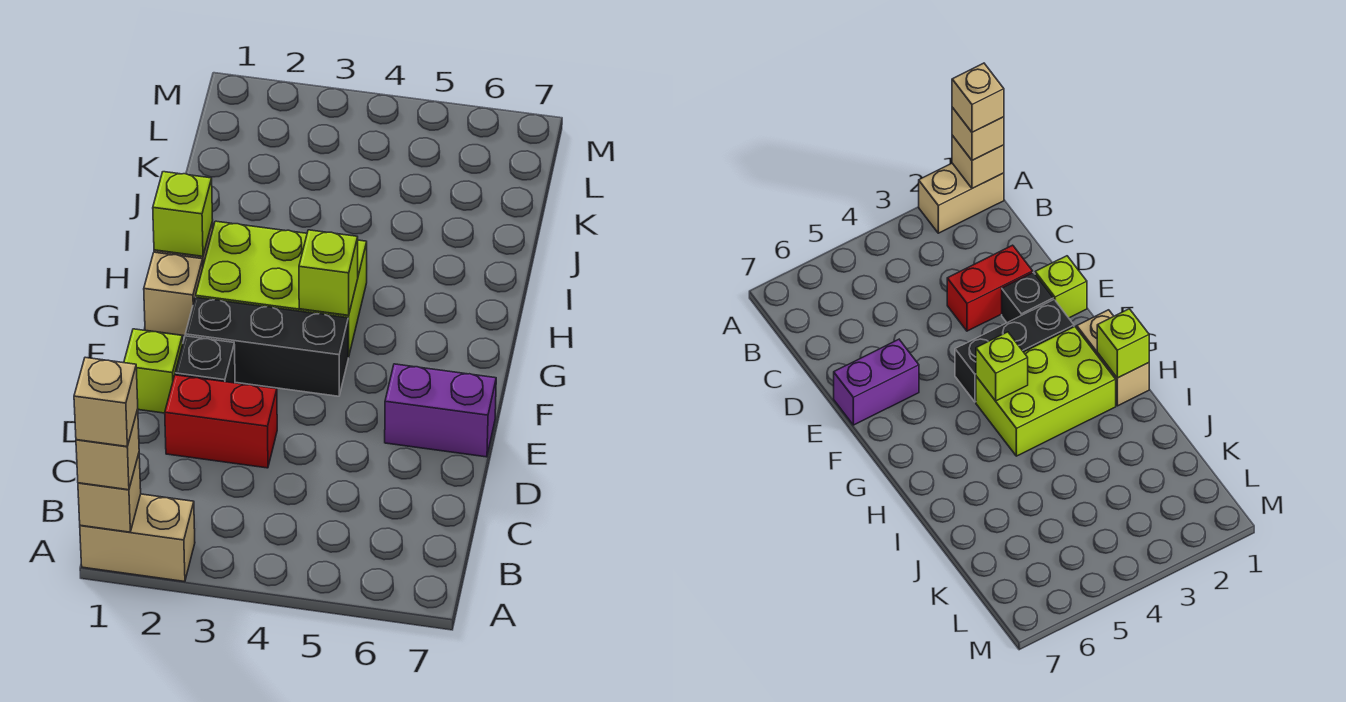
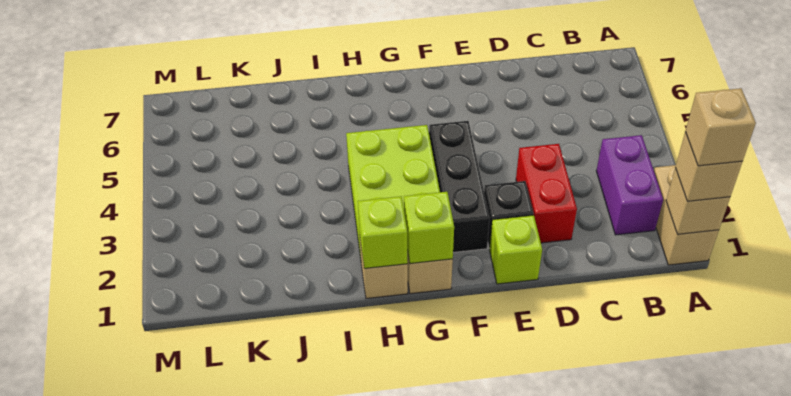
purple brick E6:E7 level 1 -> purple brick B2:B3 level 1
lime brick G4 level 2 -> lime brick G1 level 2

